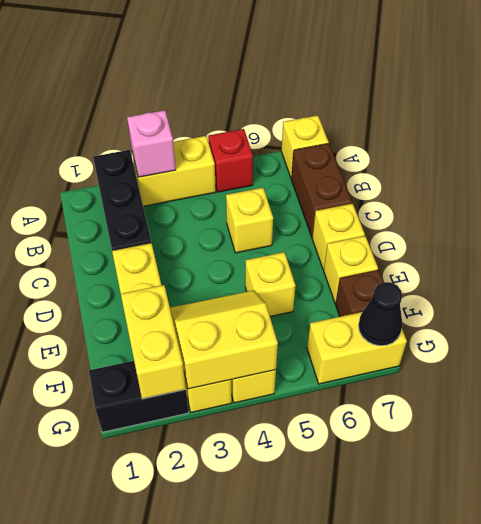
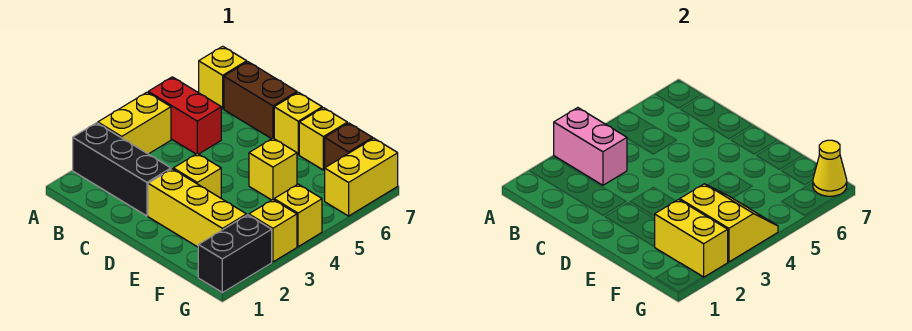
pink brick A3 level 2 -> pink brick A3:B3 level 2
red brick A5 level 1 -> red brick A5:B5 level 1
yellow brick C5 level 1 -> yellow brick D3 level 1
yellow slope F3:G4 level 2 top G -> yellow slope F3:G4 level 2 top 3
black cone G7 level 2 -> yellow cone G7 level 2

